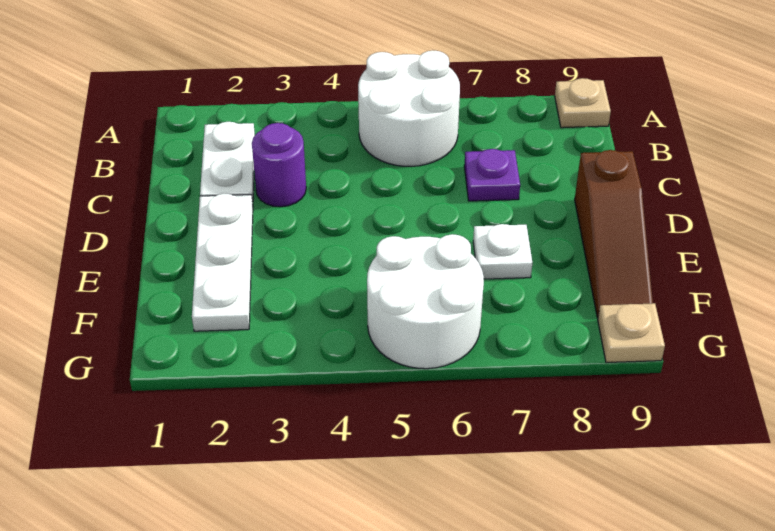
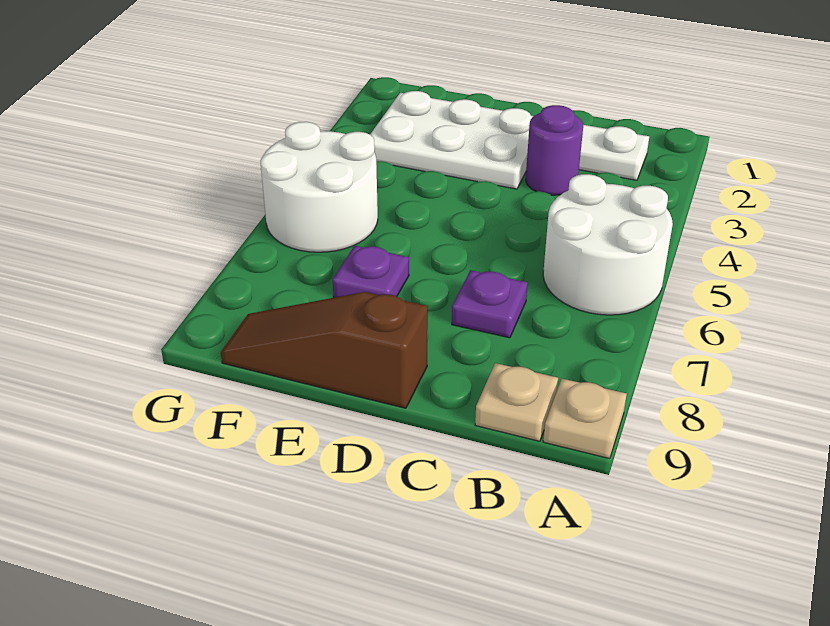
white plate D2:F2 level 1 -> white plate D2:F3 level 1
white plate E7 level 1 -> purple plate E7 level 1
tan plate G9 level 1 -> tan plate B9 level 1

